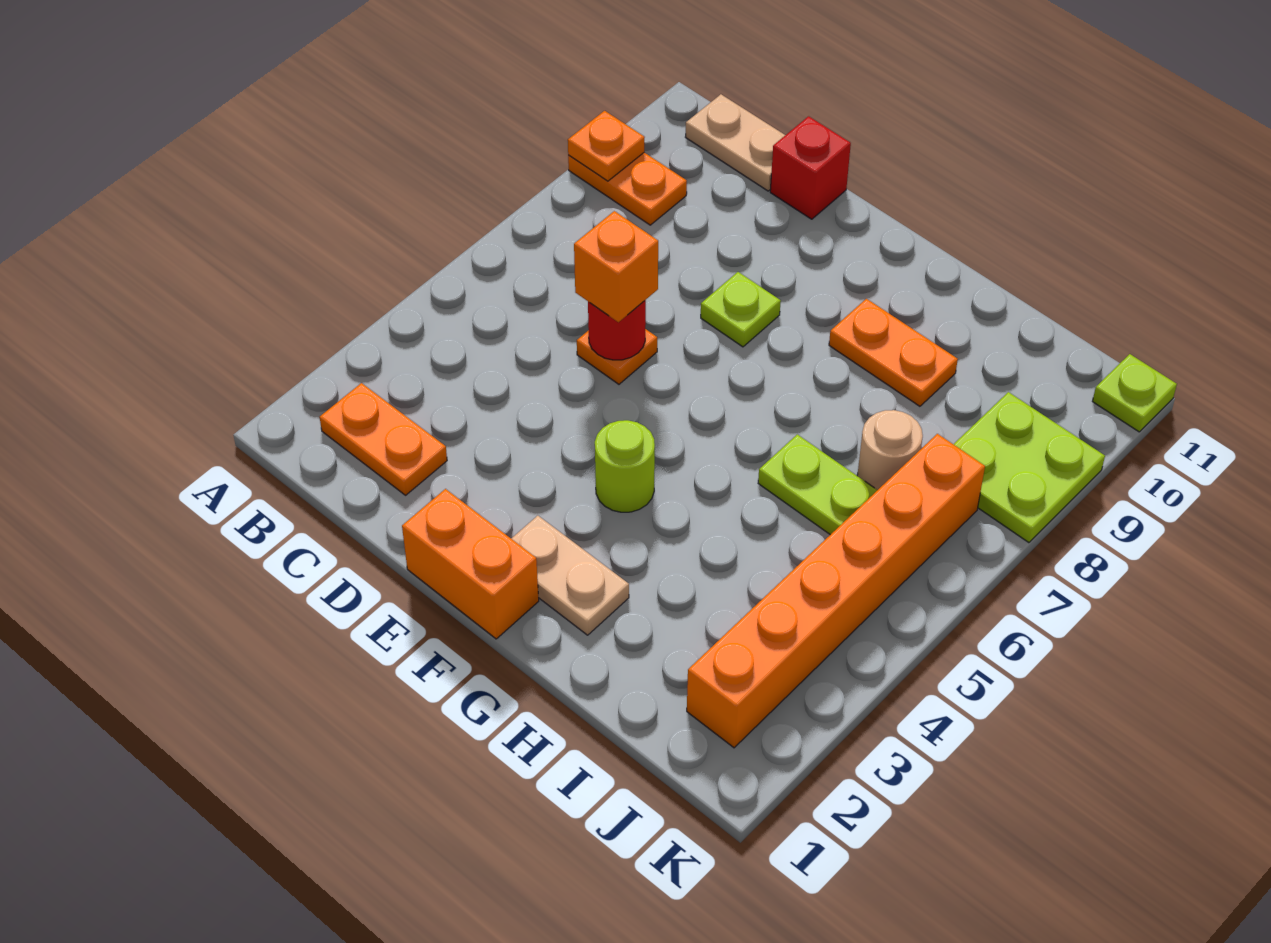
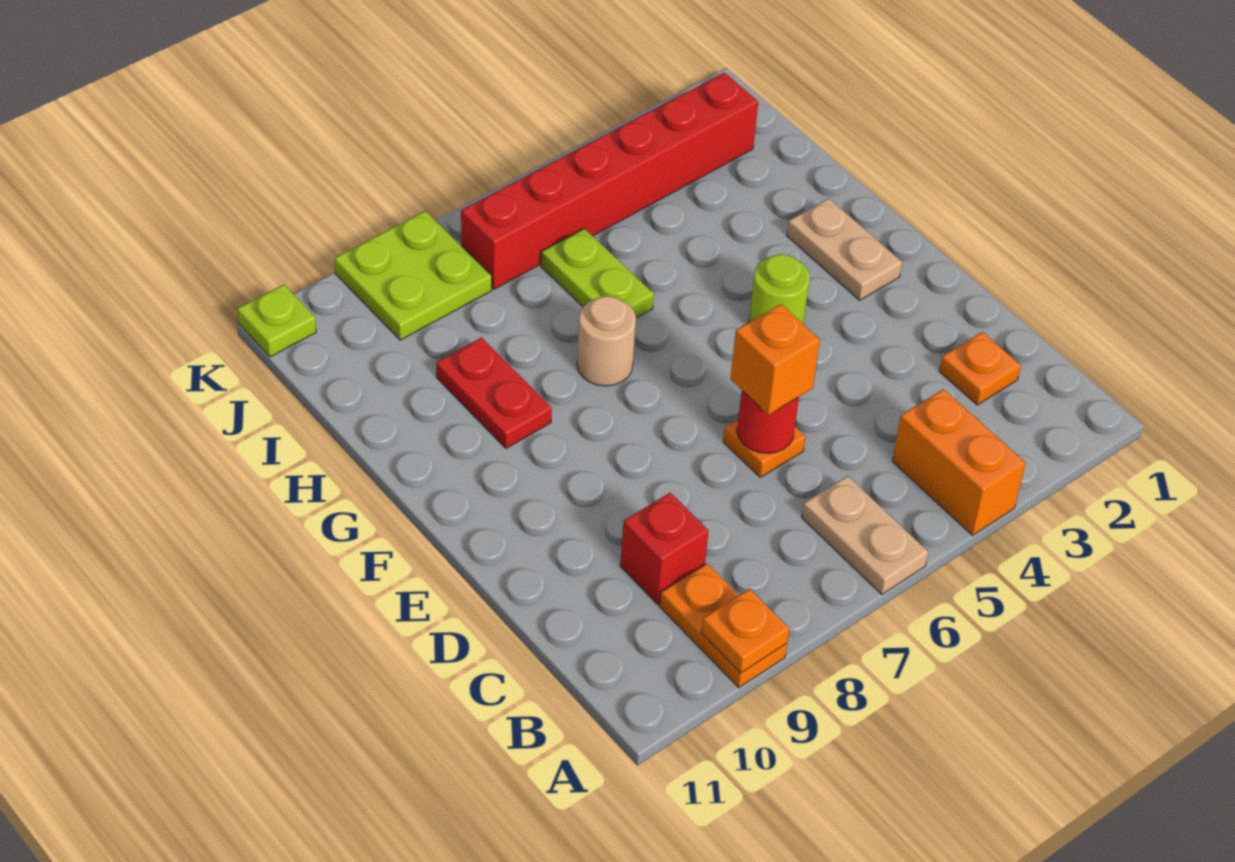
orange plate B2:C2 level 1 -> orange plate C2 level 1
tan plate B11:C11 level 1 -> tan plate A6:B6 level 1
red brick D11 level 1 -> red brick C9 level 1
orange brick E1:F1 level 1 -> orange brick A4:B4 level 1
lime plate E8 level 1 -> none
orange plate G9:H9 level 1 -> red plate G9:H9 level 1
tan round brick I7 level 1 -> tan round brick G7 level 1
orange brick J2:J7 level 1 -> red brick J2:J7 level 1

